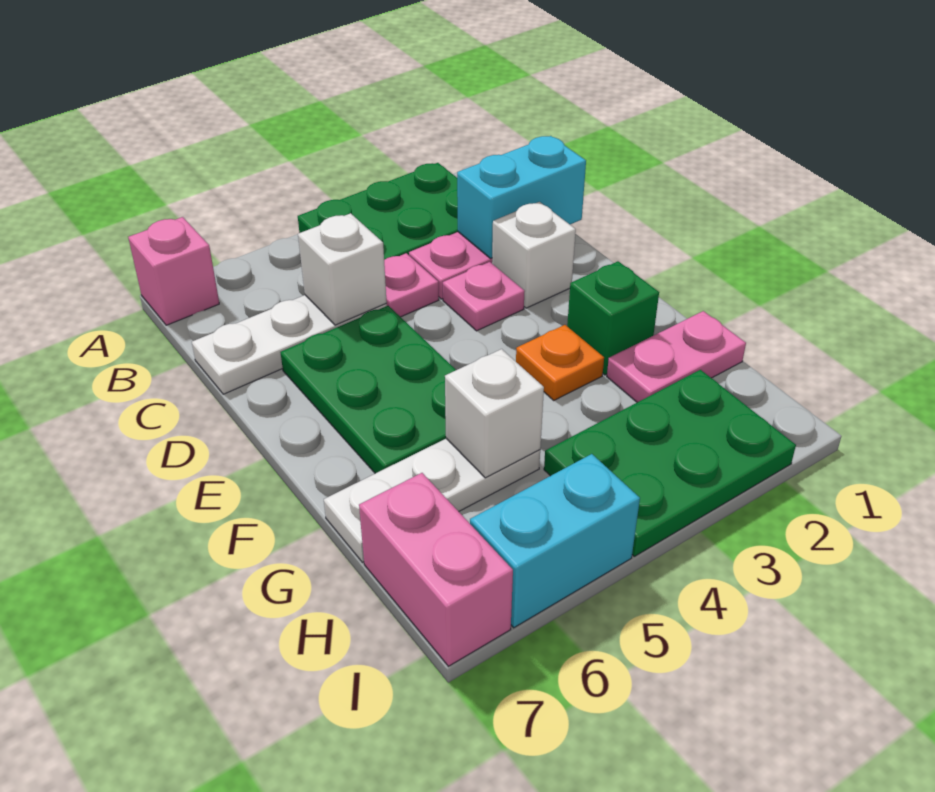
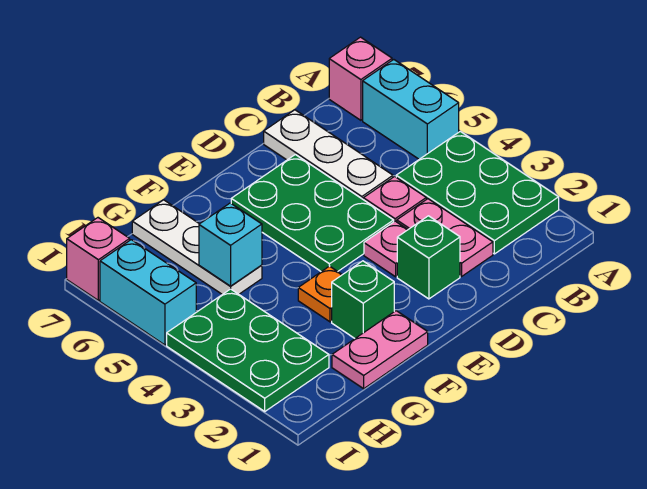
cyan brick C1:C2 level 2 -> cyan brick A5:A6 level 1
white brick C5 level 2 -> none
white brick D2 level 1 -> green brick D2 level 1
green plate D5:F6 level 1 -> green plate D4:E6 level 1
pink plate G1:G2 level 1 -> pink plate F1:G1 level 1
white brick G5 level 2 -> cyan brick G5 level 2
pink brick H7:I7 level 1 -> pink brick I7 level 1

